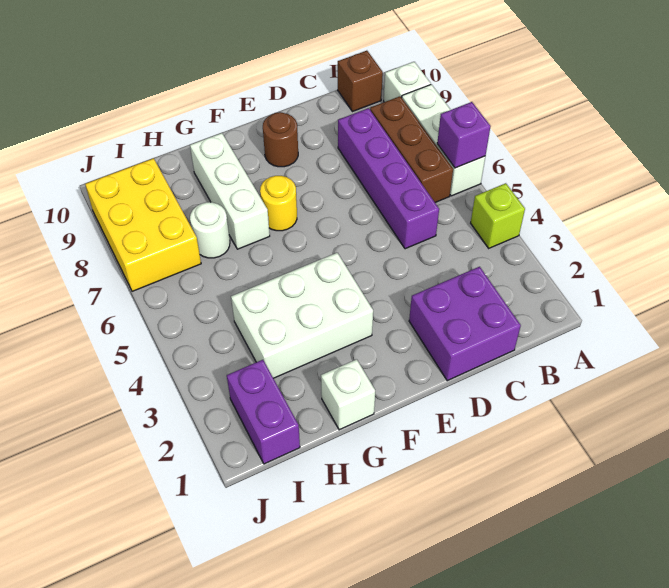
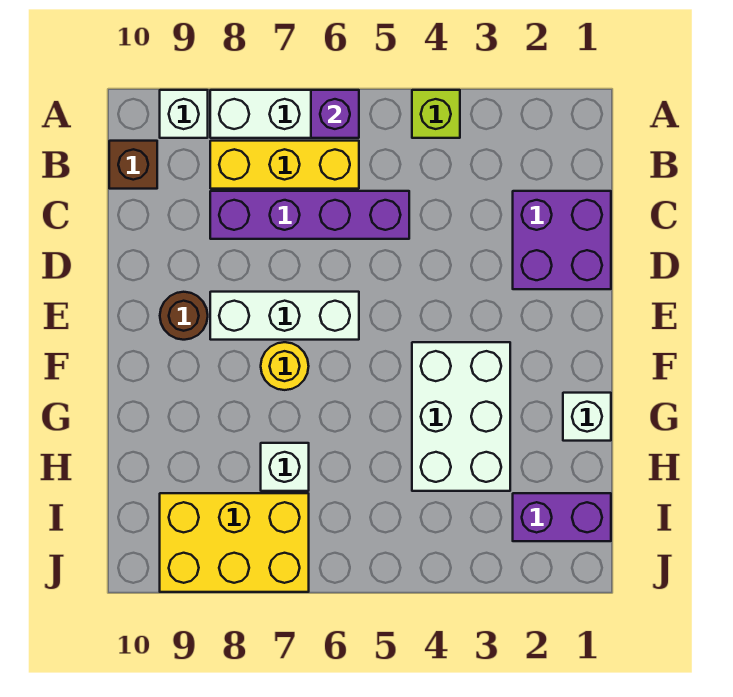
brown brick B6:B8 level 1 -> yellow brick B6:B8 level 1
white brick G7:G9 level 1 -> white brick E6:E8 level 1
white round brick H7 level 1 -> white brick H7 level 1

